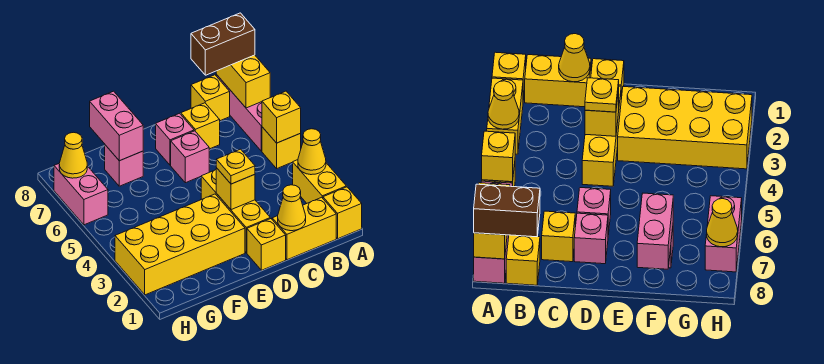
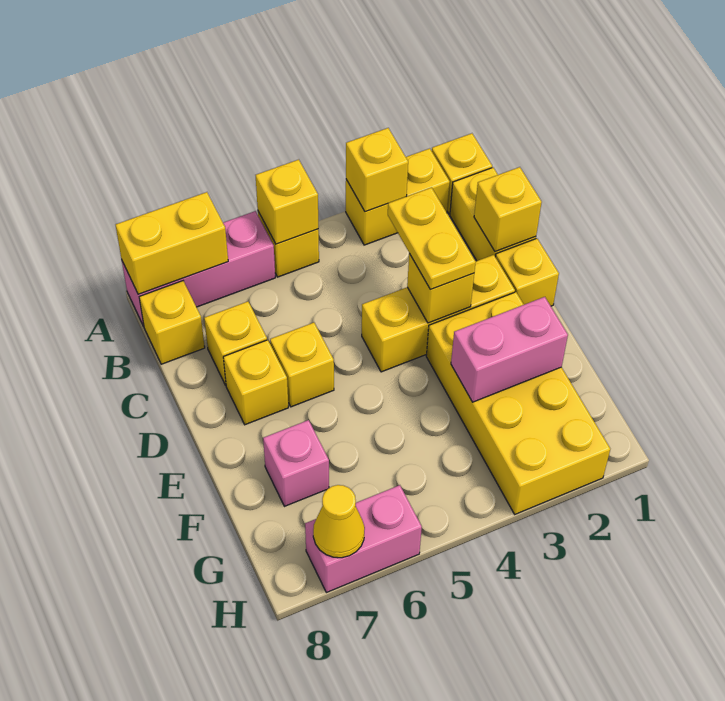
yellow cone A3 level 2 -> yellow brick A3 level 2
brown brick A8:B8 level 3 -> none
yellow cone C1 level 2 -> yellow brick C1 level 2
yellow plate D3 level 3 -> yellow plate C3:D3 level 3
pink brick D6 level 1 -> yellow brick D6 level 1
pink brick D7 level 1 -> yellow brick D7 level 1
pink brick F7:F8 level 2 -> pink brick F2:F3 level 2

